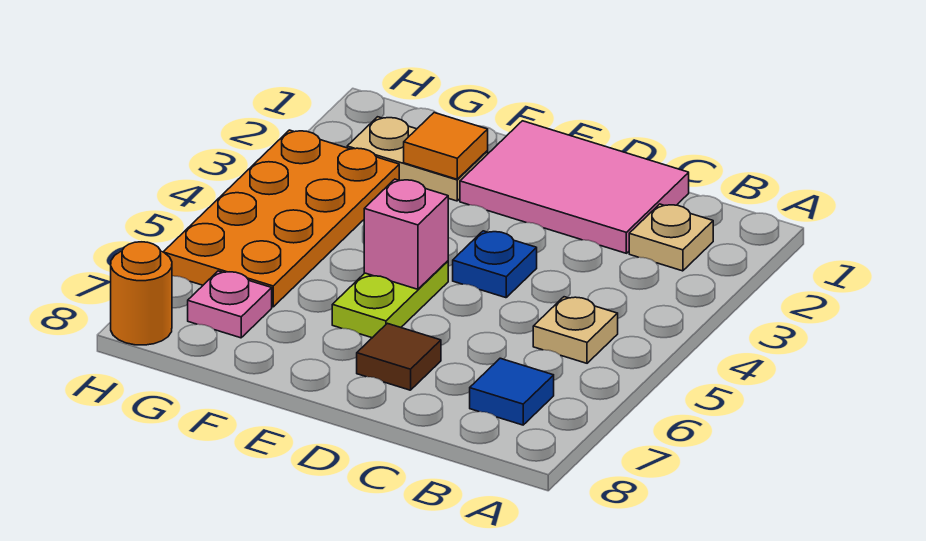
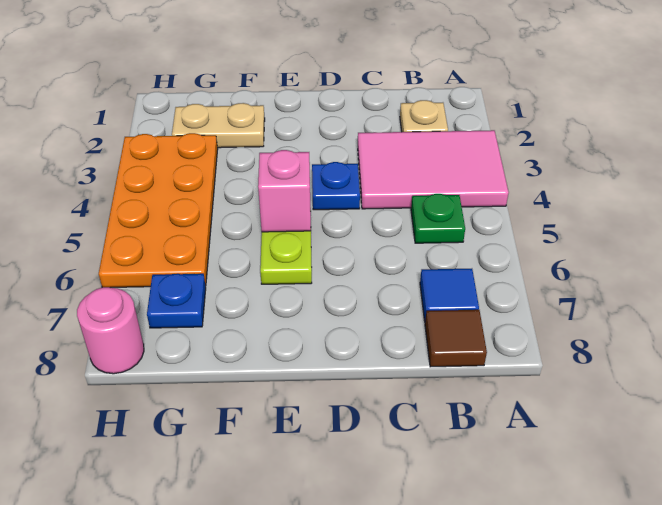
tan plate B5 level 1 -> green plate B5 level 1
pink tile C1:E2 level 1 -> pink tile A3:C4 level 1
brown tile D7 level 1 -> brown tile B8 level 1
orange tile F2 level 2 -> none
pink plate G7 level 1 -> blue plate G7 level 1
orange round brick H8 level 1 -> pink round brick H8 level 1

